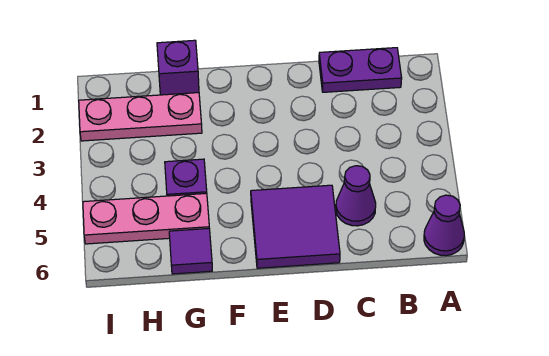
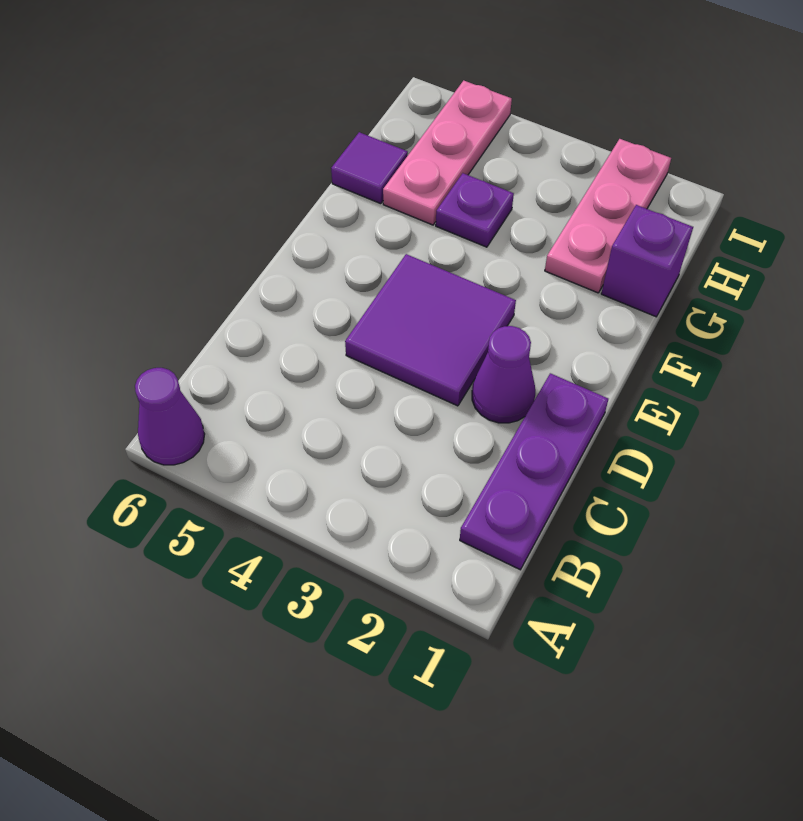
purple plate B1:C1 level 1 -> purple plate B1:D1 level 1
purple cone C5 level 1 -> purple cone D2 level 1
purple tile D5:E6 level 1 -> purple tile D3:E4 level 1

